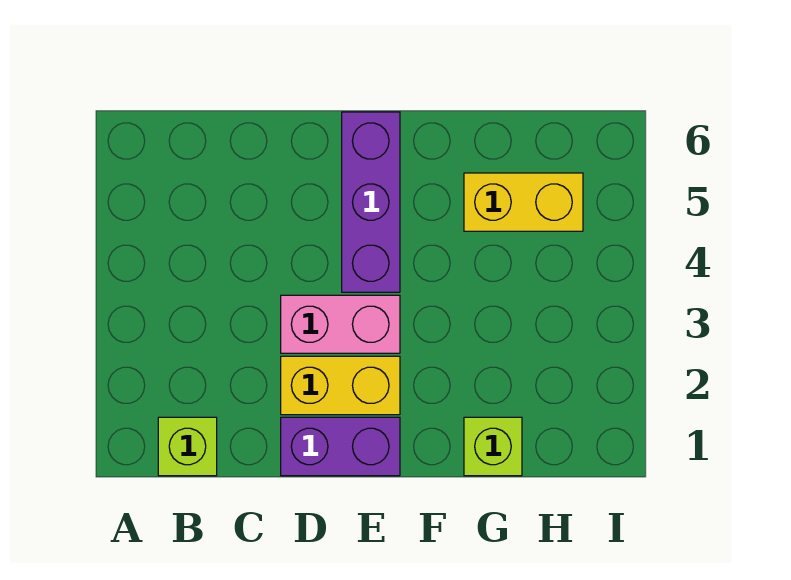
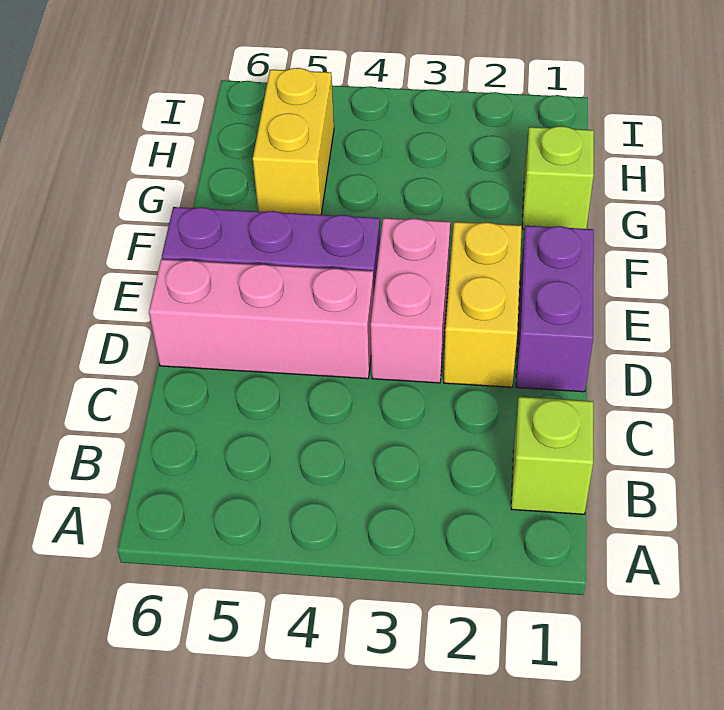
none -> pink brick D4:D6 level 1

